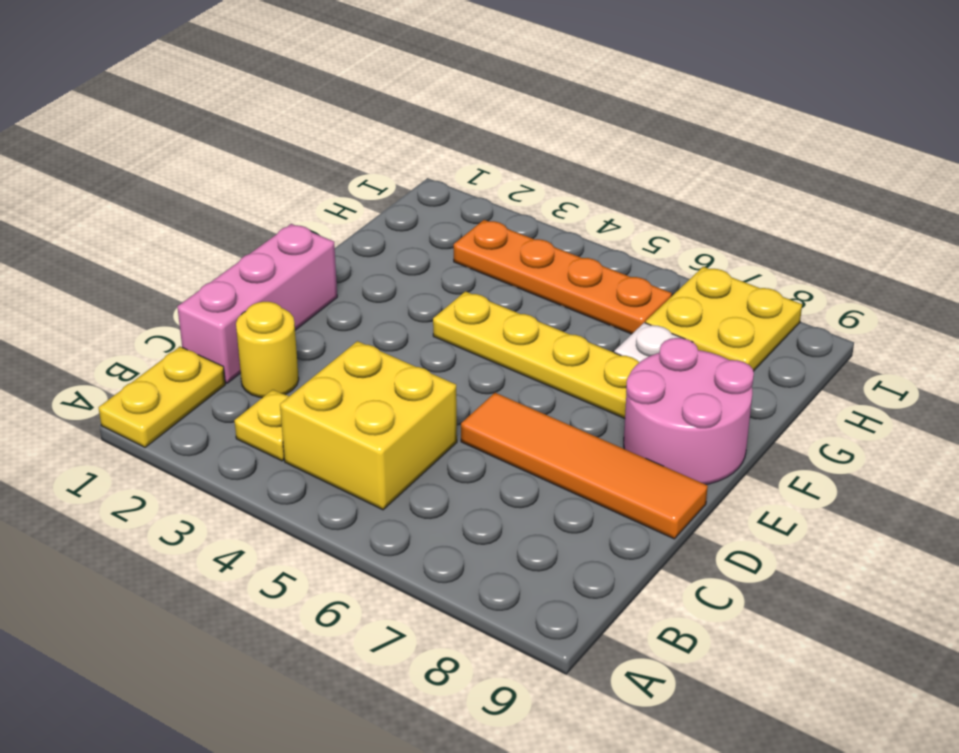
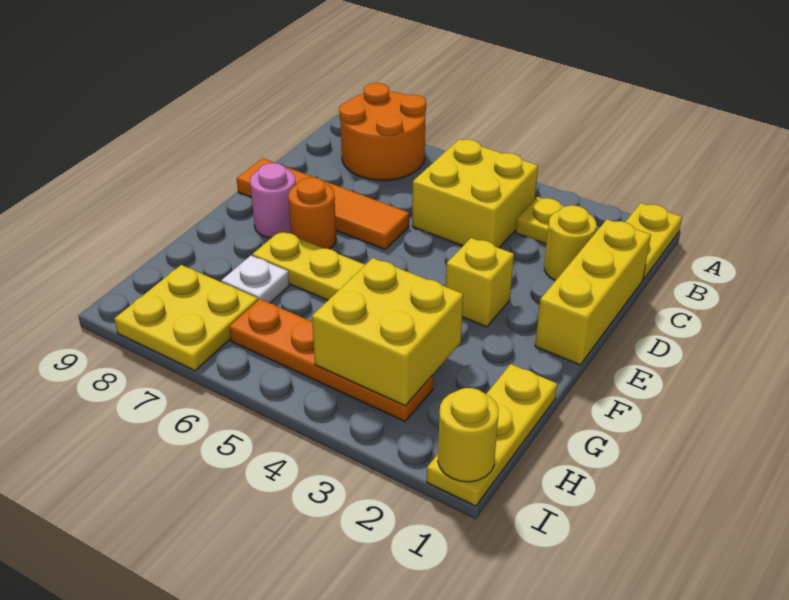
none -> orange round brick A7:B8 level 1
pink brick C1:E1 level 1 -> yellow brick C1:E1 level 1
none -> yellow brick E3 level 1
none -> orange round brick E7 level 1
pink round brick E8:F9 level 1 -> pink round brick E8 level 1
none -> yellow plate G1:I1 level 1
none -> yellow brick G3:H4 level 2
none -> yellow round brick I1 level 2

